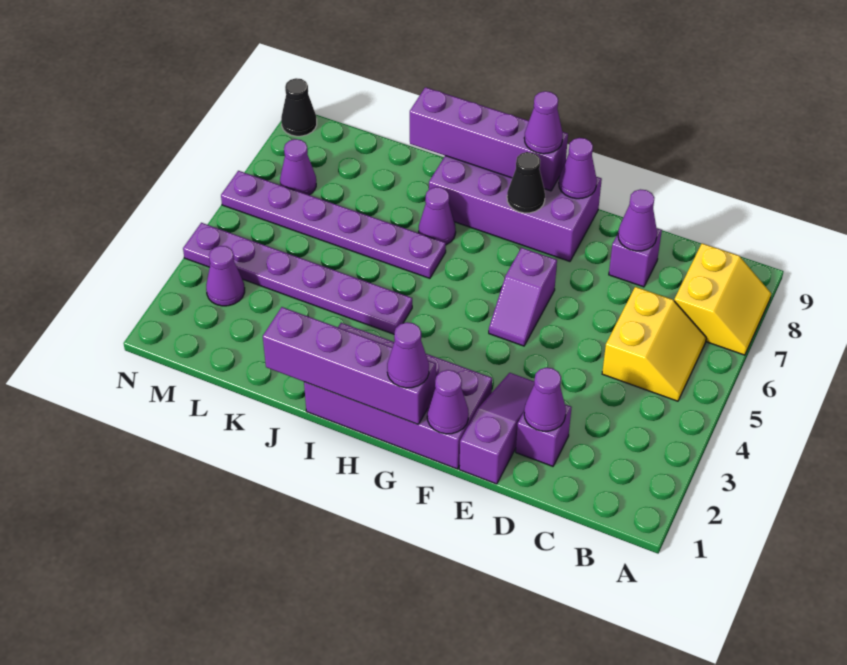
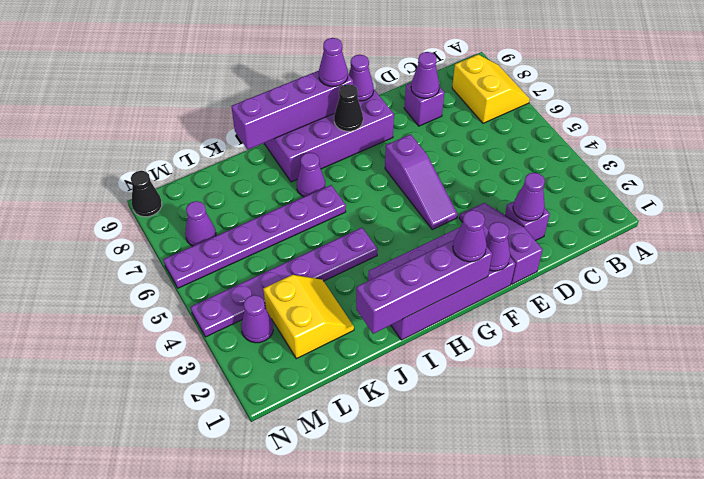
yellow slope B5:C6 level 1 top C -> yellow slope K2:L3 level 1 top L
purple slope F5:F6 level 1 top 6 -> purple slope F4:F6 level 1 top 6

